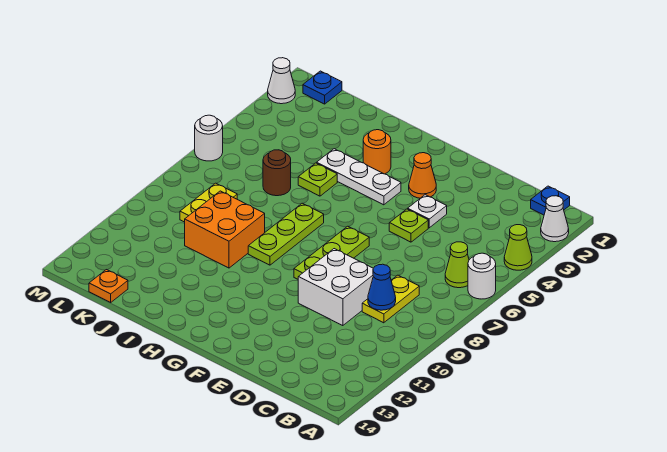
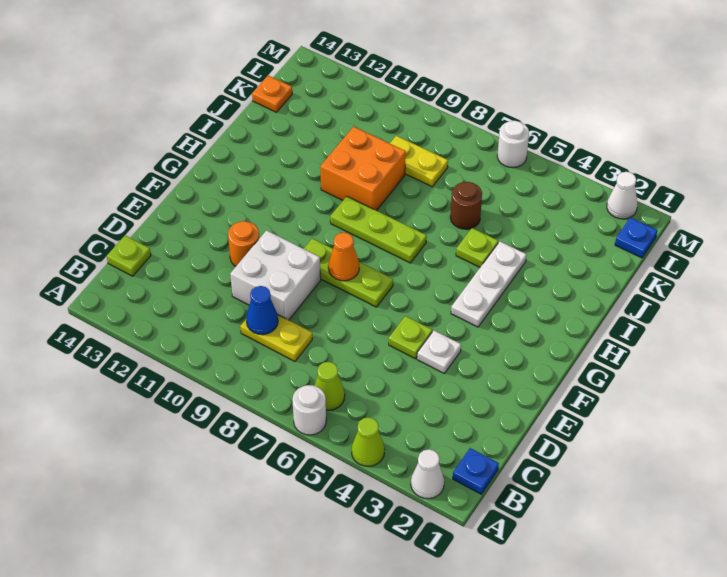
none -> lime plate C14 level 1
orange cone F3 level 1 -> orange cone F8 level 2
orange round brick H3 level 1 -> orange round brick E11 level 1

